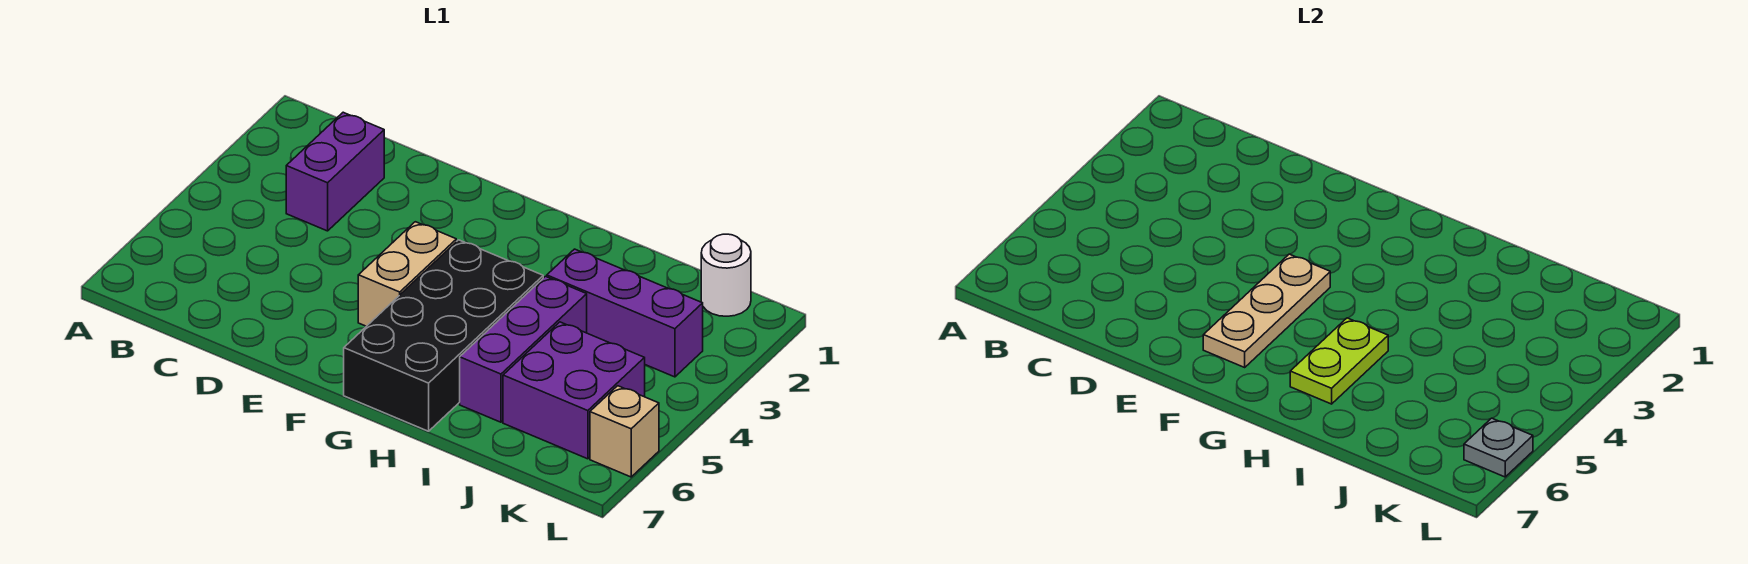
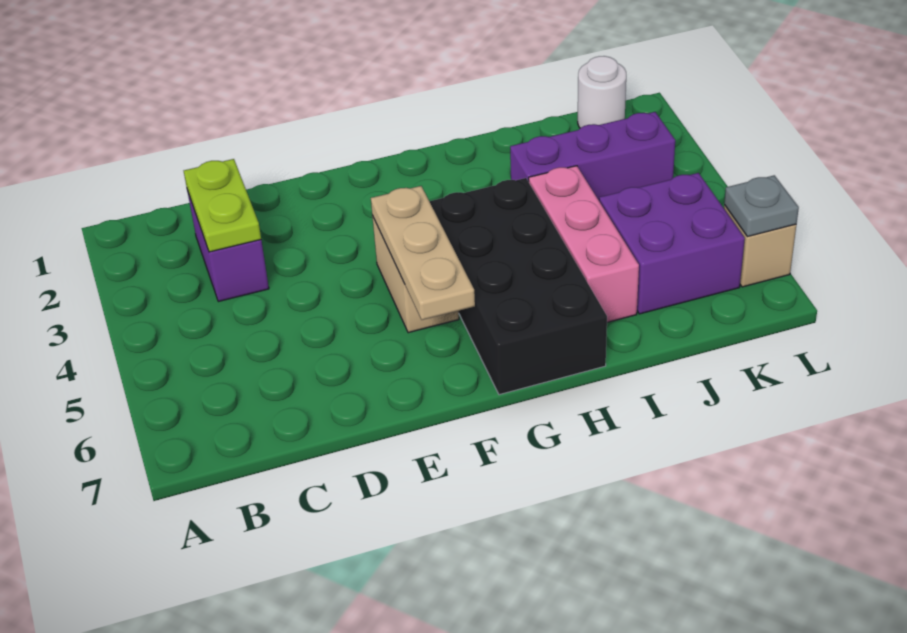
lime plate H5:H6 level 2 -> lime plate C2:C3 level 2
purple brick I4:I6 level 1 -> pink brick I4:I6 level 1

